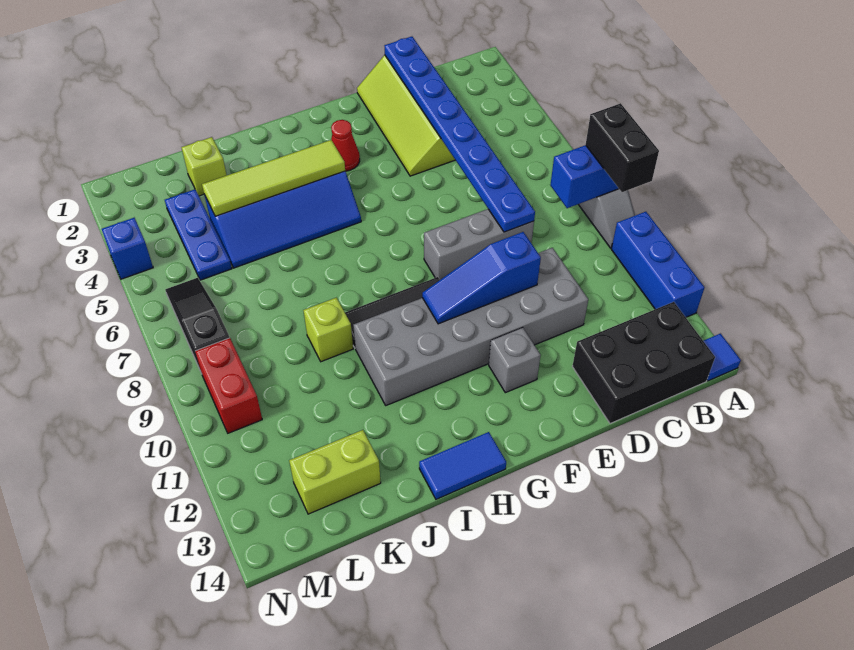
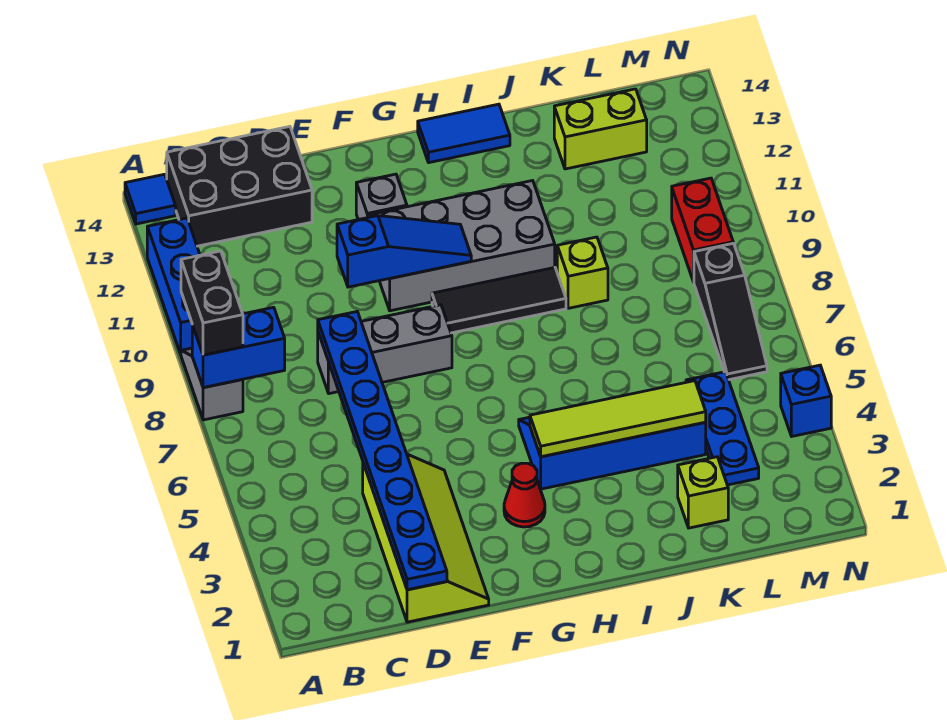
grey brick D10:I11 level 1 -> grey brick F10:I11 level 1

